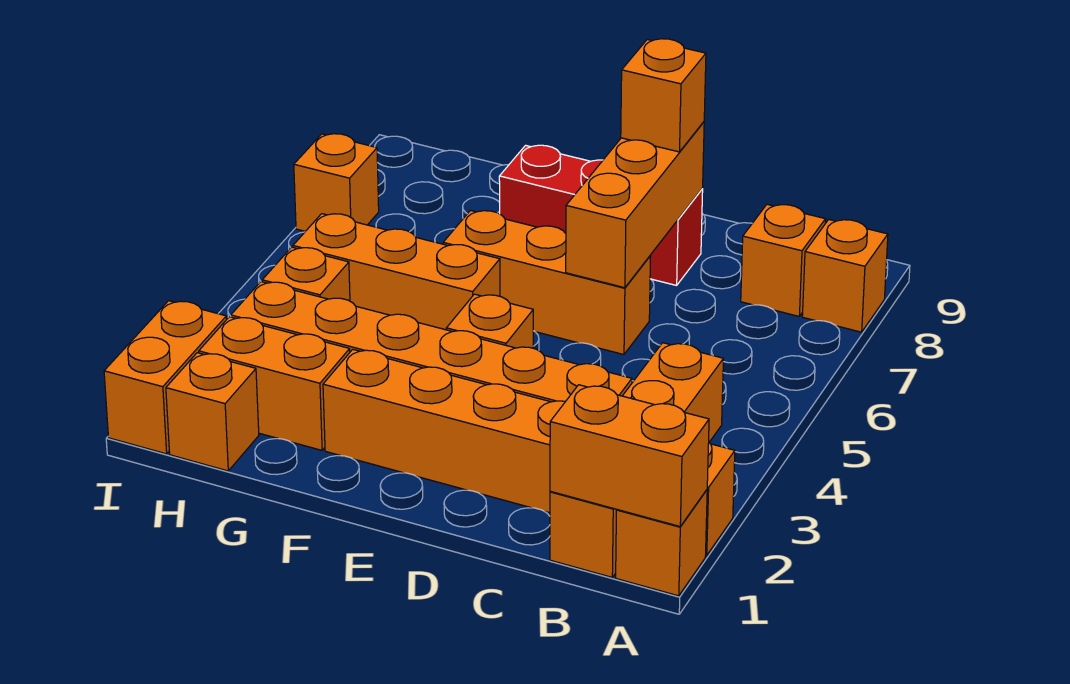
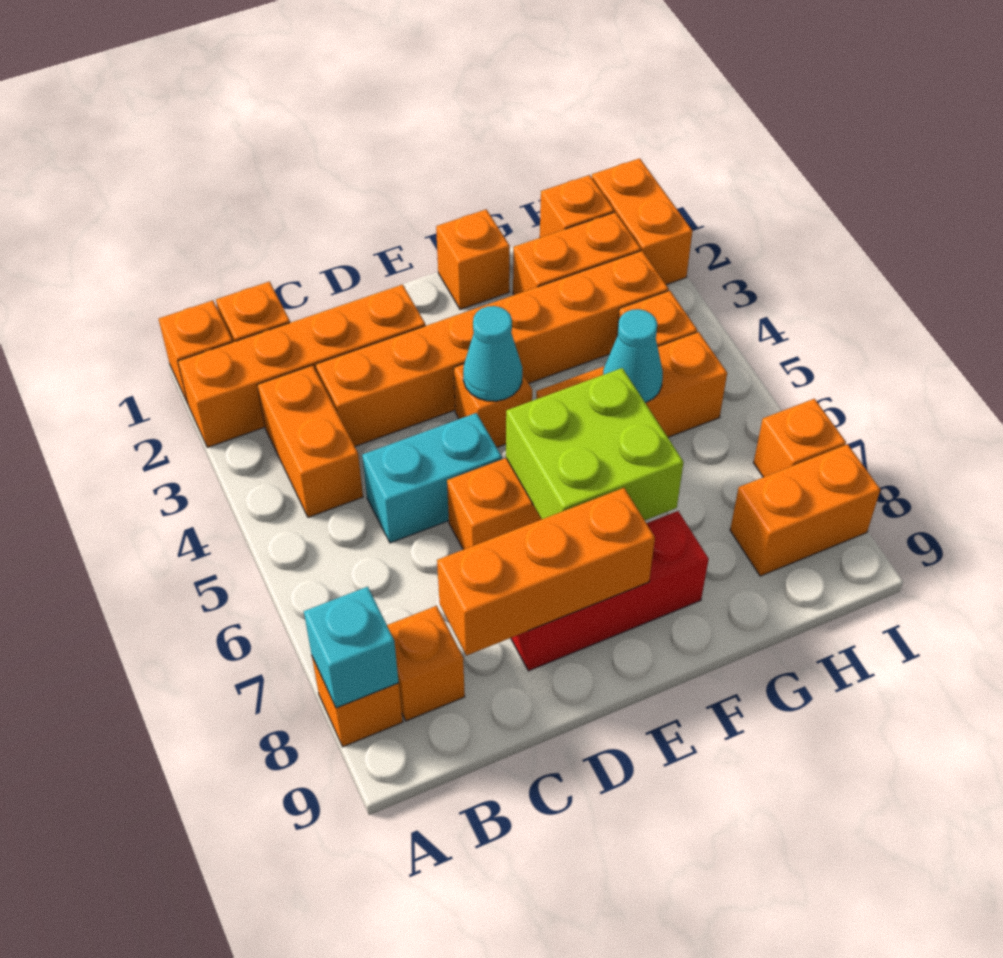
orange brick A1:B1 level 2 -> orange brick H8:I8 level 1
orange brick A2:F2 level 1 -> orange brick A2:D2 level 1
none -> cyan brick A8 level 2
none -> cyan brick C5:D5 level 1
orange brick D6:D8 level 2 -> orange brick C8:E8 level 2
orange brick D8 level 3 -> orange brick F1 level 1
none -> cyan cone E4 level 2
none -> lime brick E6:F7 level 2
none -> cyan cone G5 level 2

